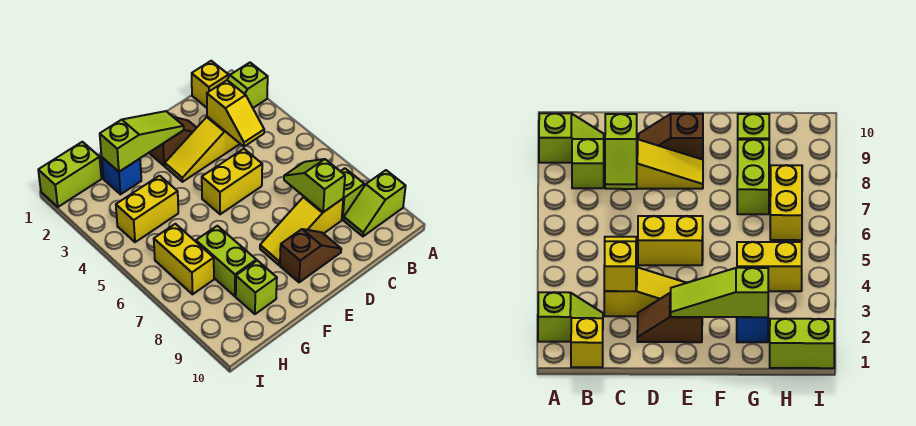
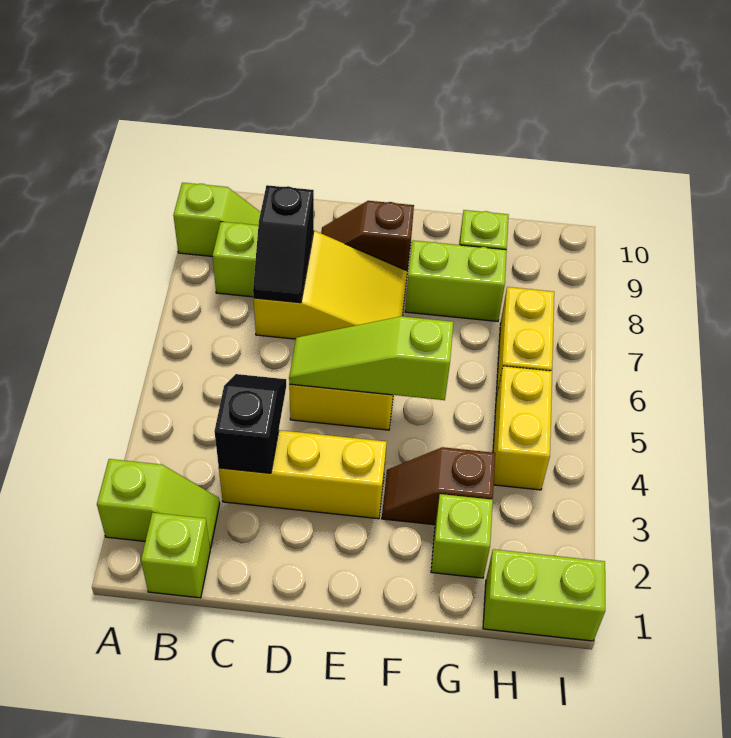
yellow brick B1 level 1 -> lime brick B1 level 1
yellow slope C3:E3 level 1 top C -> yellow brick C3:E3 level 1
yellow slope C3:C4 level 2 top 3 -> black slope C3:C4 level 2 top 3
lime slope C7:C8 level 2 top 8 -> black slope C7:C8 level 2 top 8
yellow slope C8:E8 level 1 top C -> yellow slope C7:E8 level 1 top C
brown slope D2:E2 level 1 top E -> brown slope F3:G3 level 1 top G
lime slope E2:G2 level 2 top G -> lime slope D5:F5 level 2 top F
blue brick G2 level 1 -> lime brick G2 level 1
yellow brick G4:H4 level 1 -> yellow brick H4:H5 level 1
lime brick G7:G8 level 1 -> lime brick F8:G8 level 1

